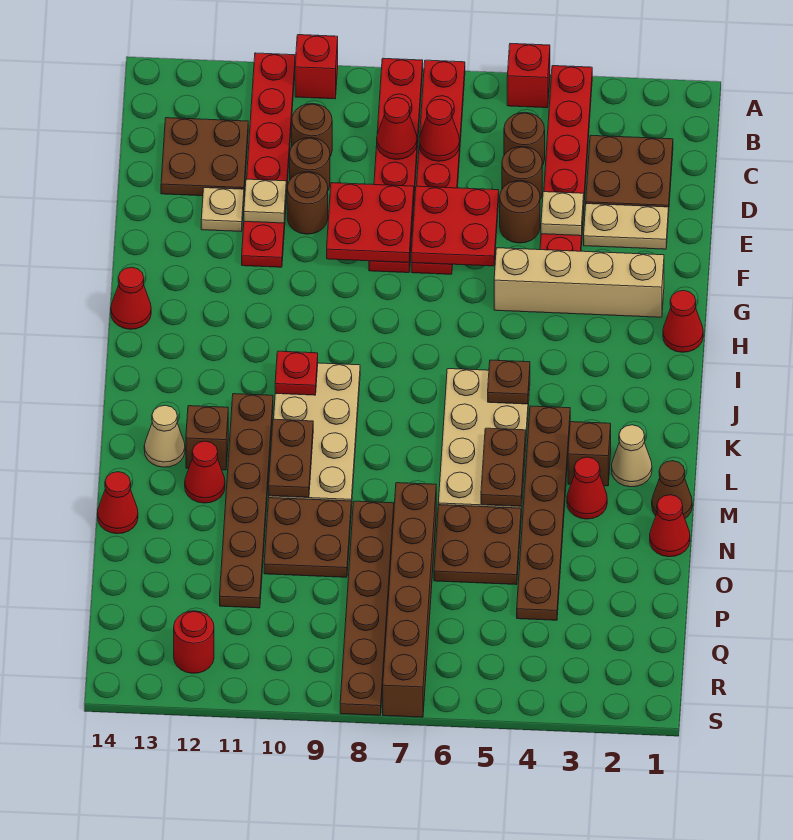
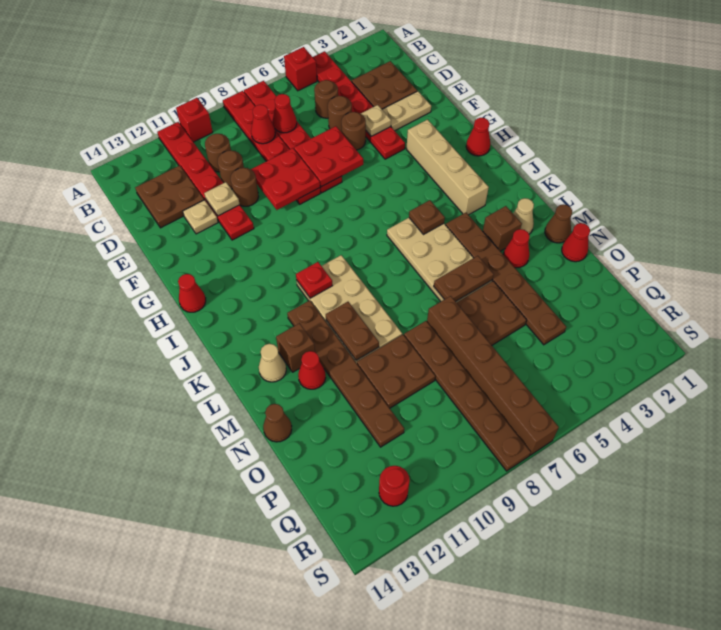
tan brick G2:G5 level 1 -> tan brick G3:J3 level 1
brown plate L5:M5 level 2 -> brown plate M5:M6 level 2
red cone N14 level 1 -> brown cone N14 level 1

